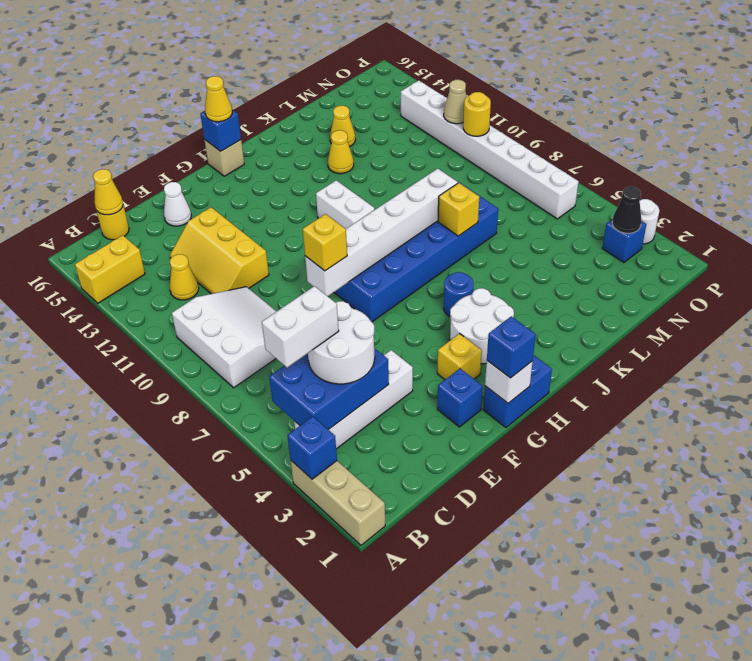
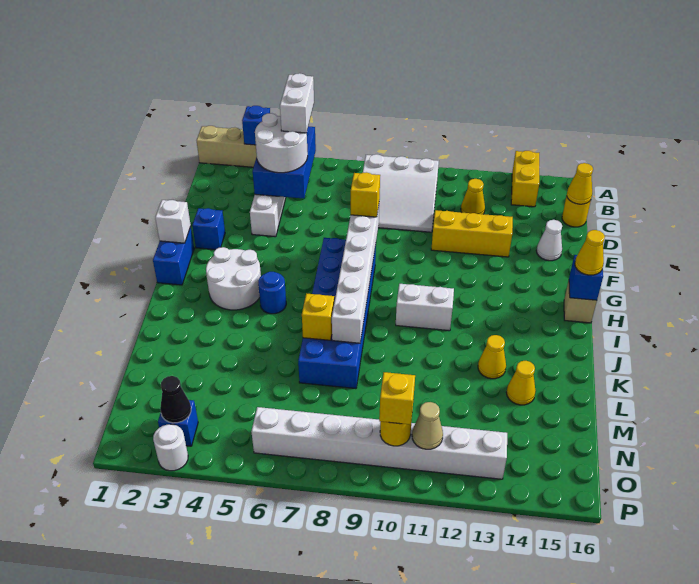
blue brick G1 level 3 -> none
yellow brick G3 level 1 -> yellow brick O10 level 3

